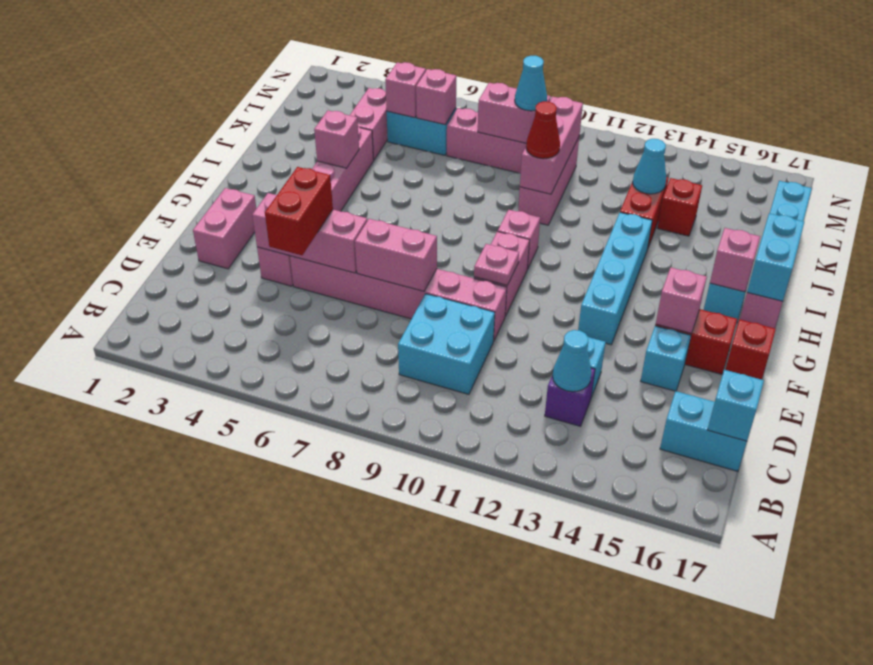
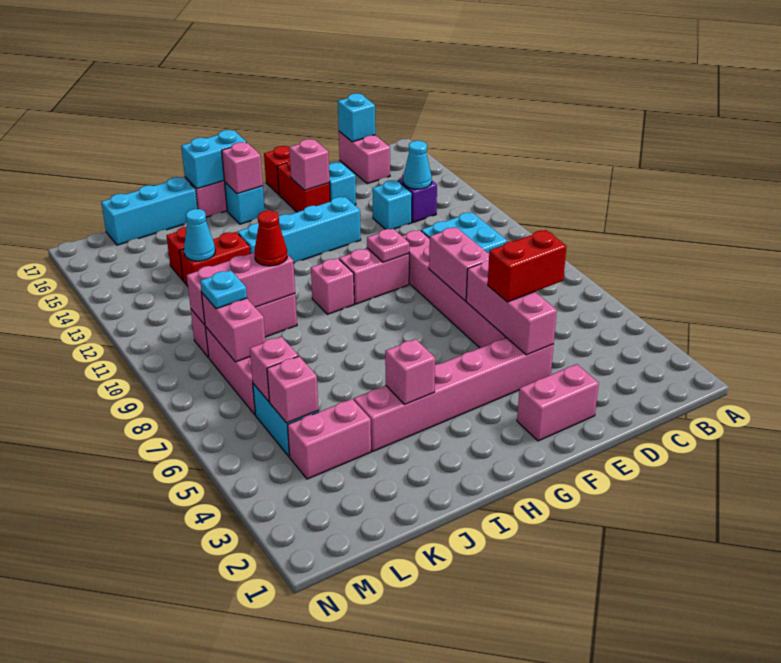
cyan brick C16:C17 level 1 -> pink brick C16:C17 level 1
cyan cone L9 level 3 -> cyan plate L9 level 3

